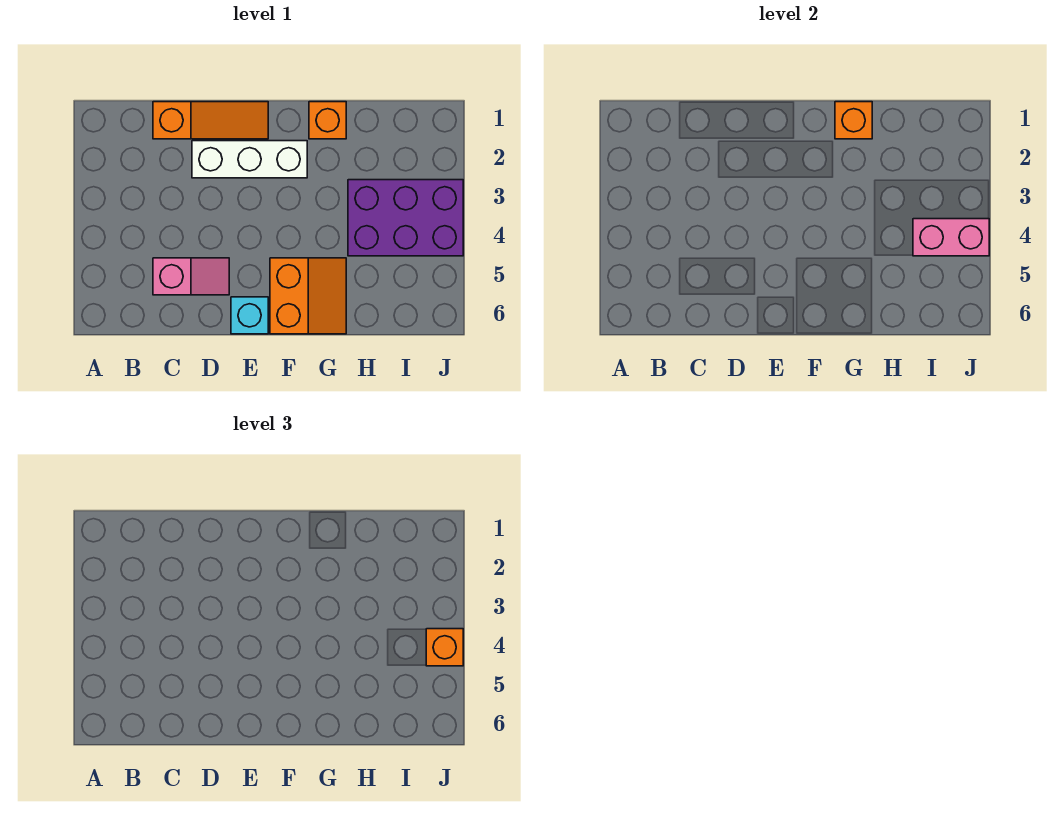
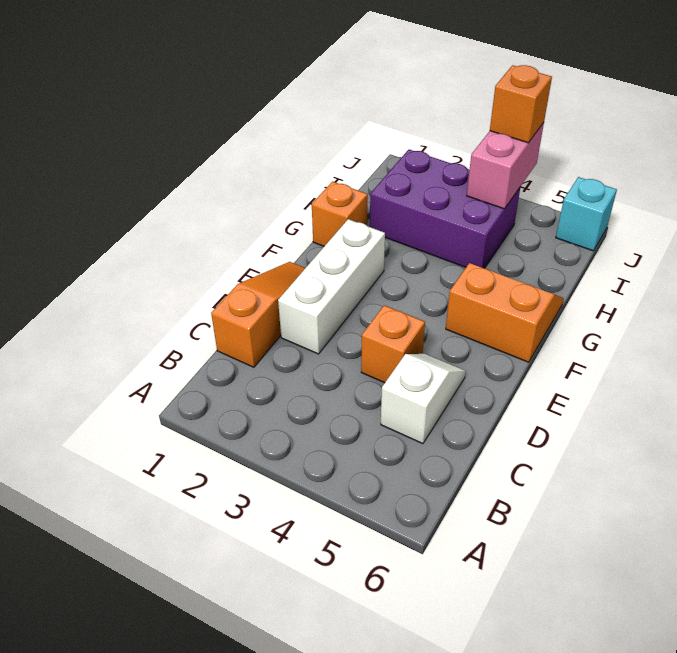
pink slope C5:D5 level 1 top C -> white slope C5:D5 level 1 top C
cyan brick E6 level 1 -> cyan brick J6 level 1
orange brick G1 level 2 -> orange brick D4 level 1
purple brick H3:J4 level 1 -> purple brick H2:I4 level 1

